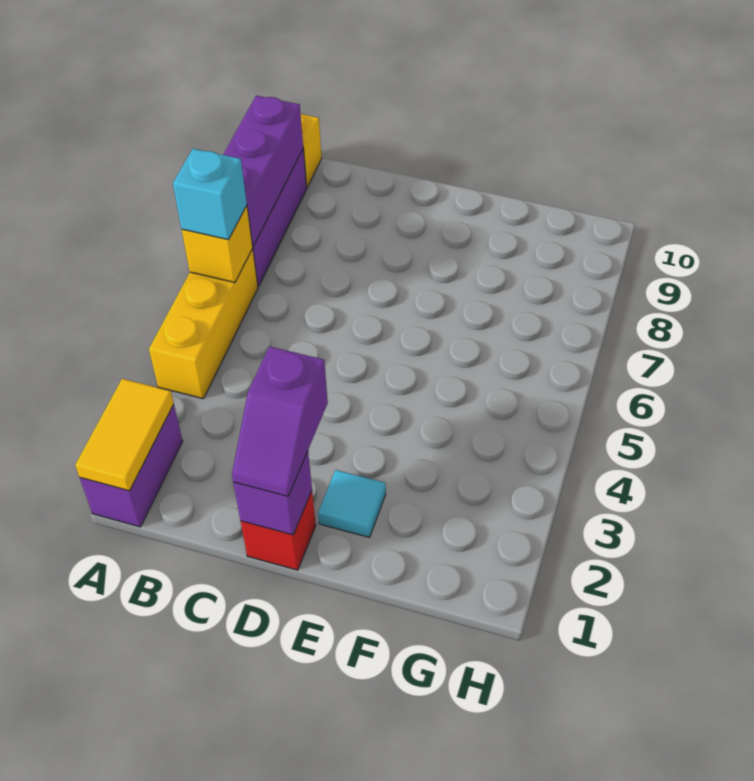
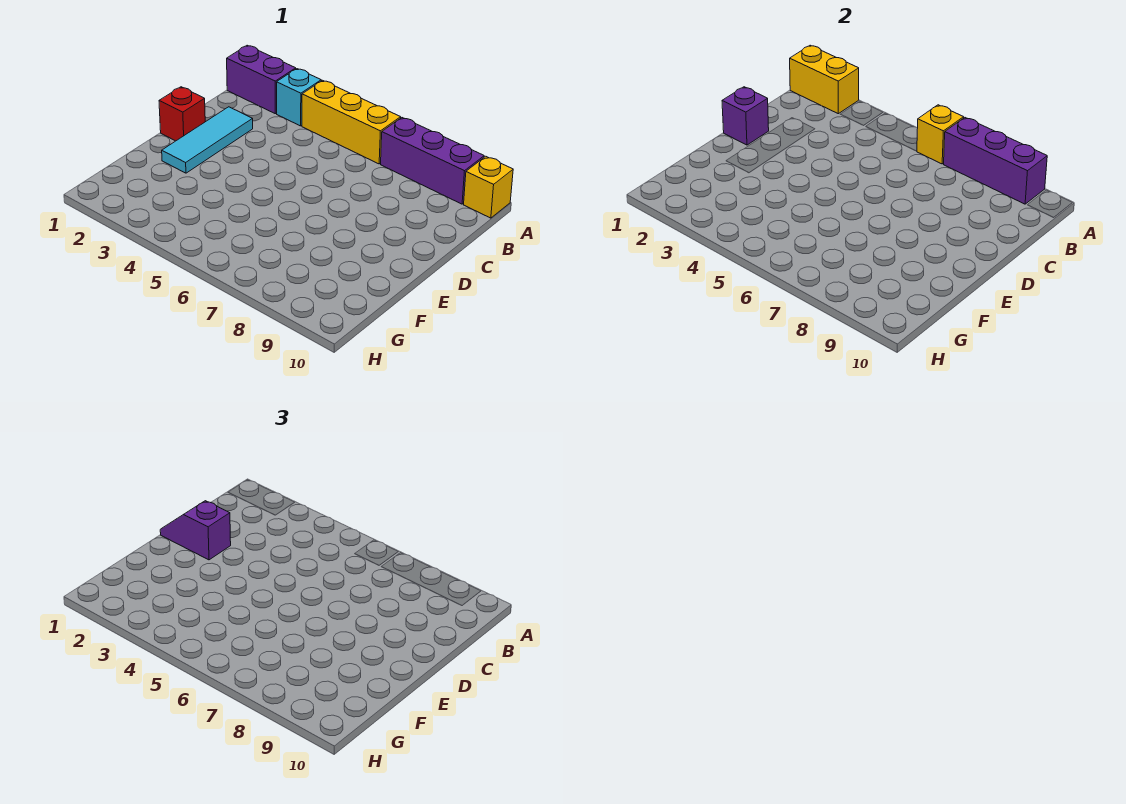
yellow tile A1:A2 level 2 -> yellow brick A1:A2 level 2
cyan brick A6 level 3 -> cyan brick A3 level 1
cyan tile E2 level 1 -> cyan tile C2:E2 level 1

